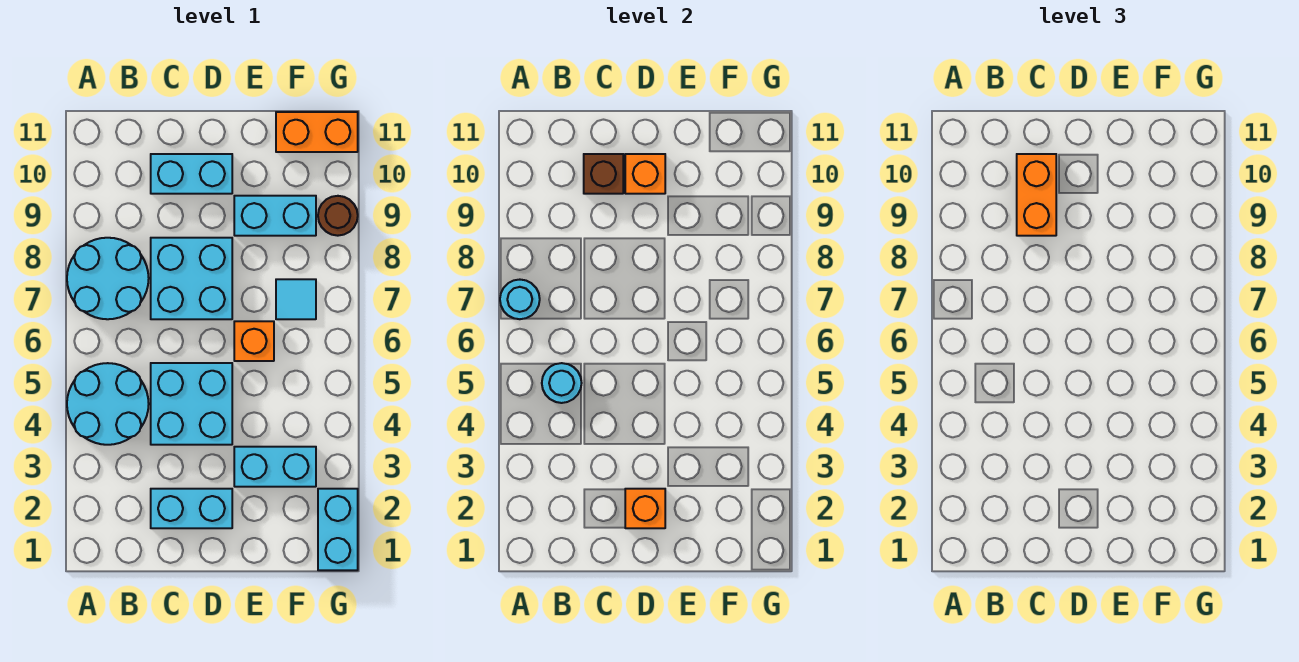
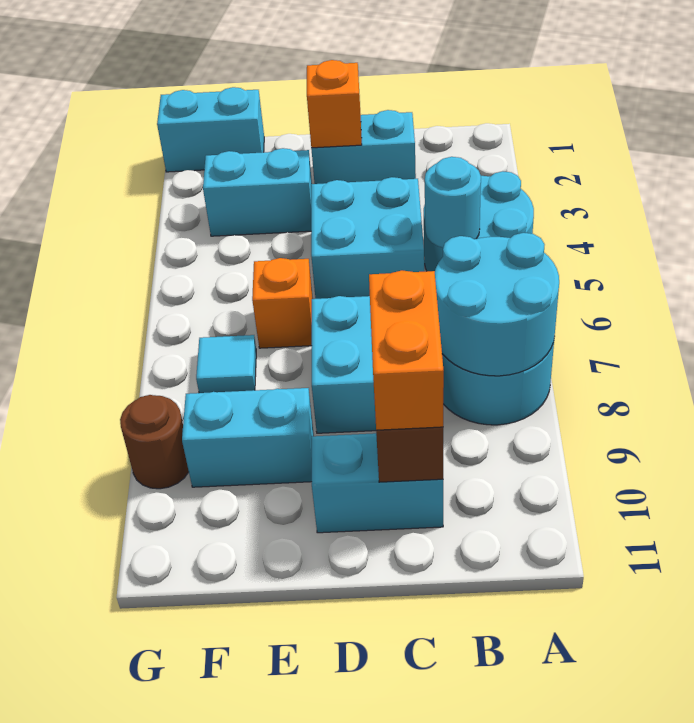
cyan round brick A7 level 2 -> cyan round brick A7:B8 level 2
orange brick D10 level 2 -> none
orange brick F11:G11 level 1 -> none
cyan brick G1:G2 level 1 -> cyan brick F1:G1 level 1

